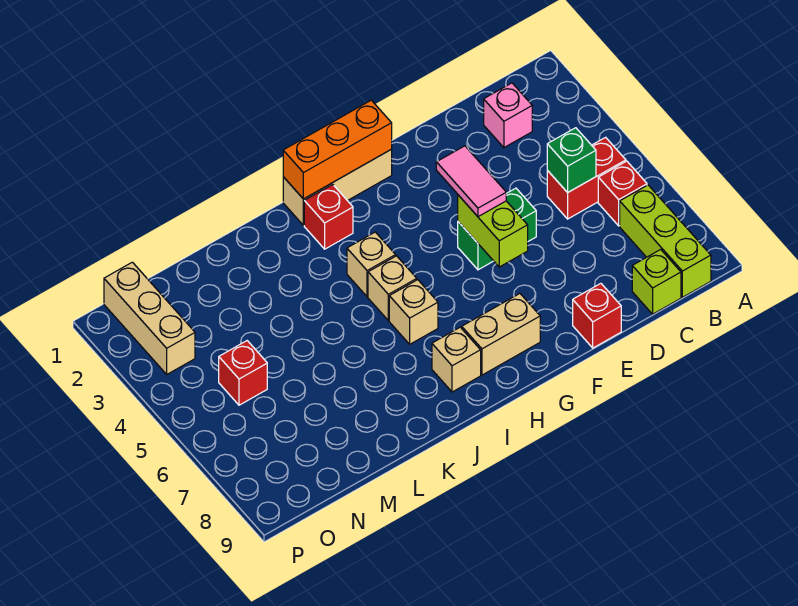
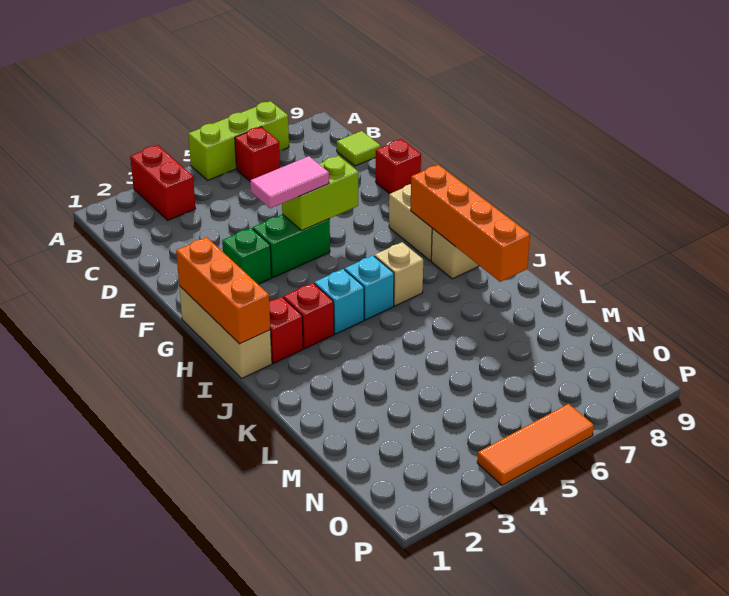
red brick B5:C5 level 1 -> red brick A3:B3 level 1
lime brick B7:B9 level 1 -> lime brick A5:A7 level 1
pink brick C2 level 1 -> none
green brick C5 level 2 -> green brick F3 level 1
lime brick C9 level 1 -> lime tile C9 level 1
green brick E5:F5 level 1 -> green brick F4:F5 level 1
none -> orange brick H8:K8 level 2
tan brick I4 level 1 -> cyan brick I4 level 1
tan brick I5 level 1 -> cyan brick I5 level 1
red brick N5 level 1 -> red brick I3 level 1
tan brick O1:O3 level 1 -> none
none -> orange tile P4:P6 level 1

